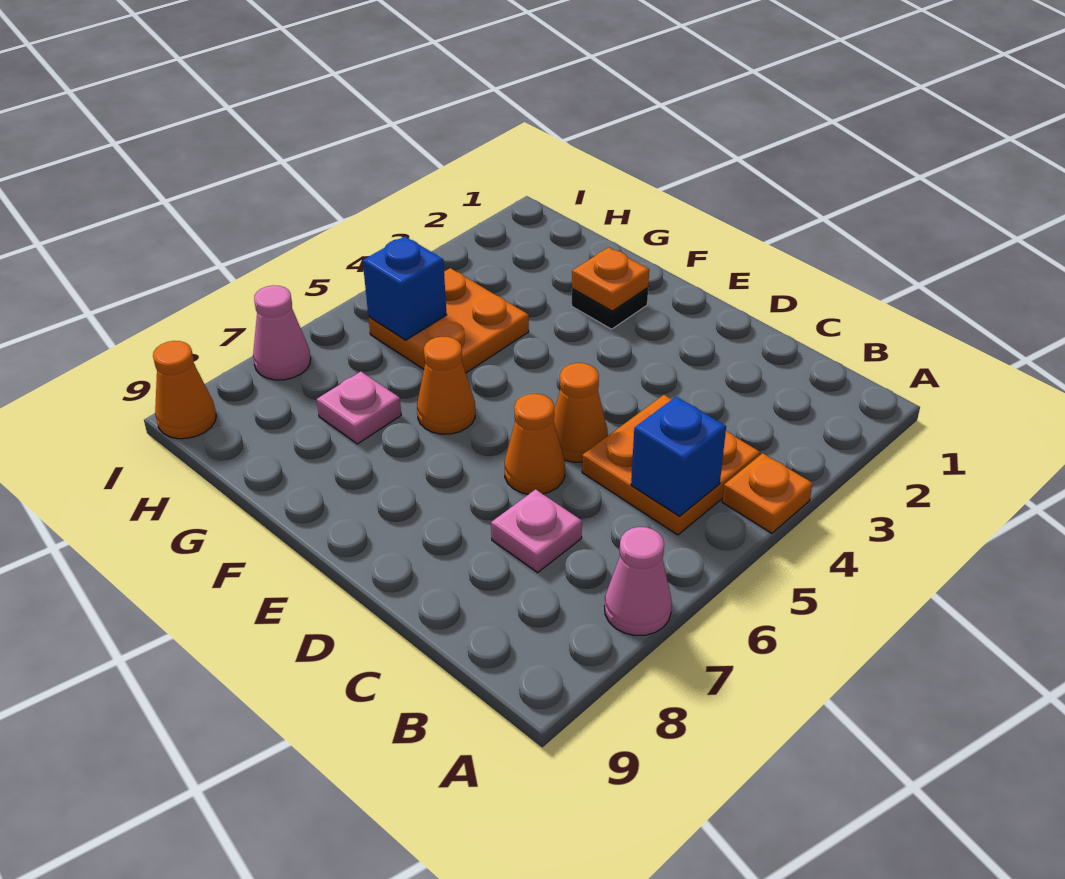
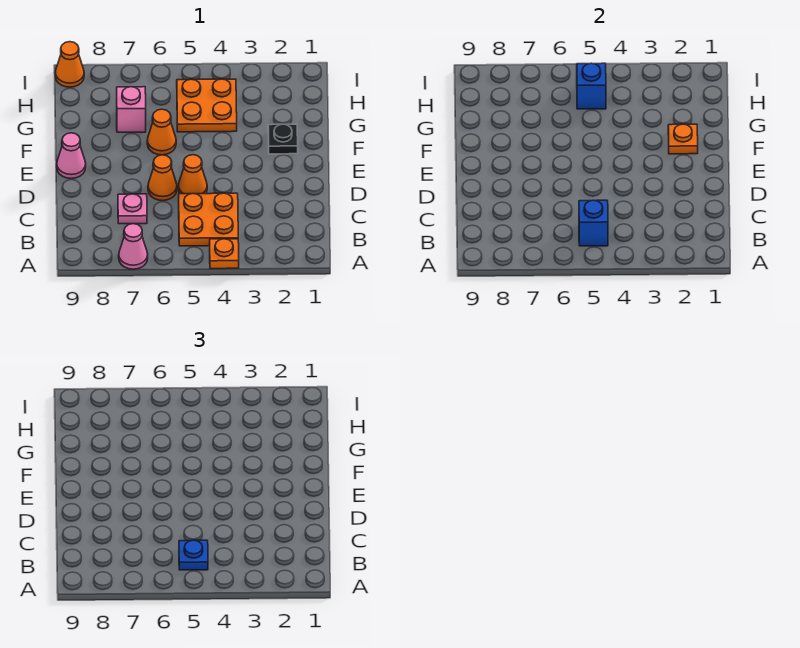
none -> blue plate B5 level 3
pink plate G7 level 1 -> pink brick G7 level 1
pink cone I7 level 1 -> pink cone E9 level 1

